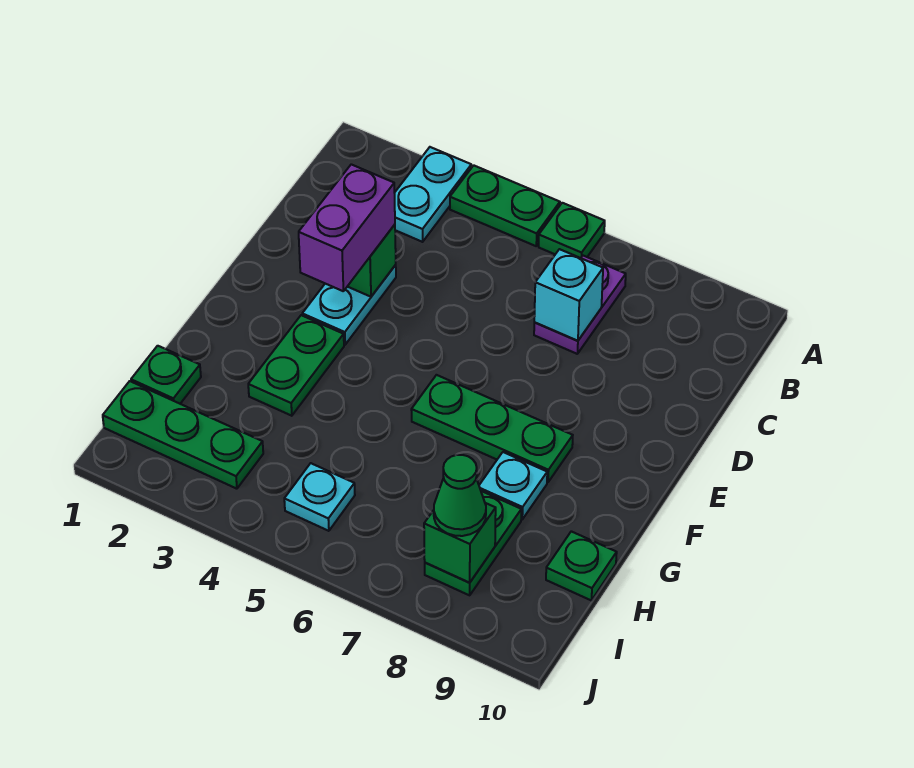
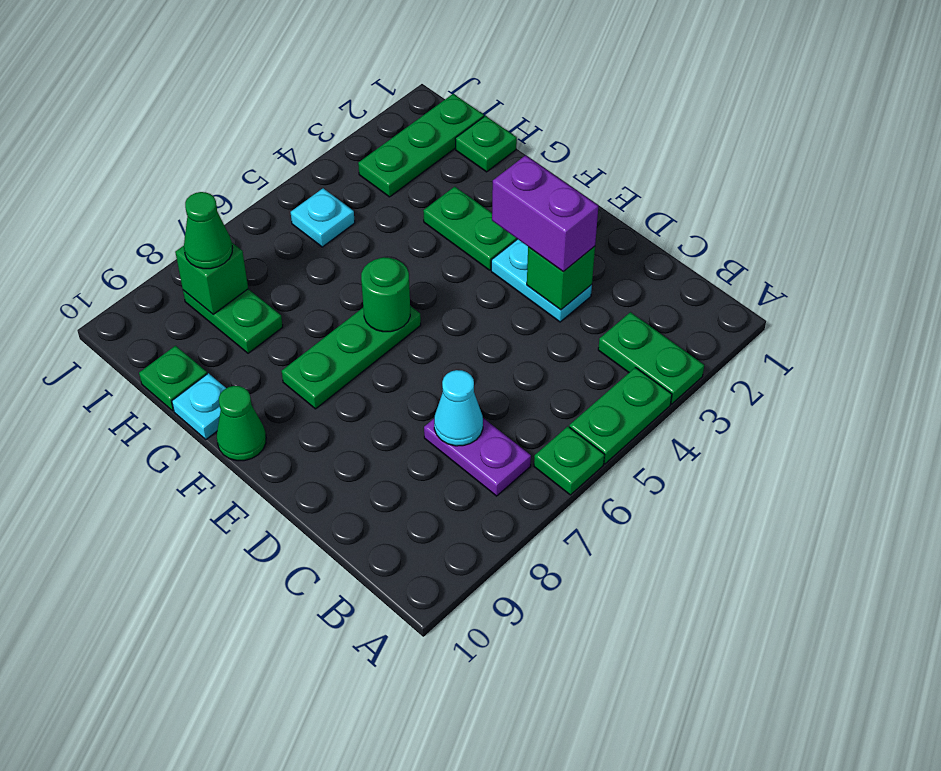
cyan plate A3:B3 level 1 -> green plate A3:B3 level 1
cyan brick C7 level 2 -> cyan cone C7 level 2
none -> green round brick F6 level 2
none -> green cone F10 level 1
cyan plate G8 level 1 -> cyan plate G10 level 1

